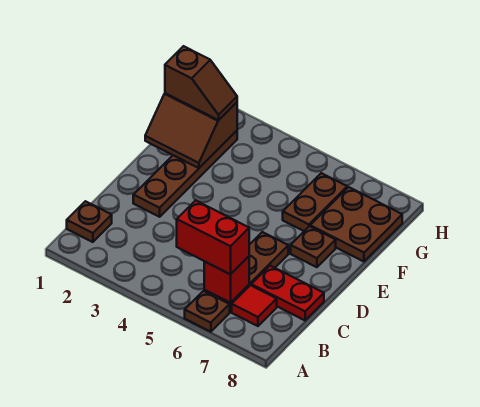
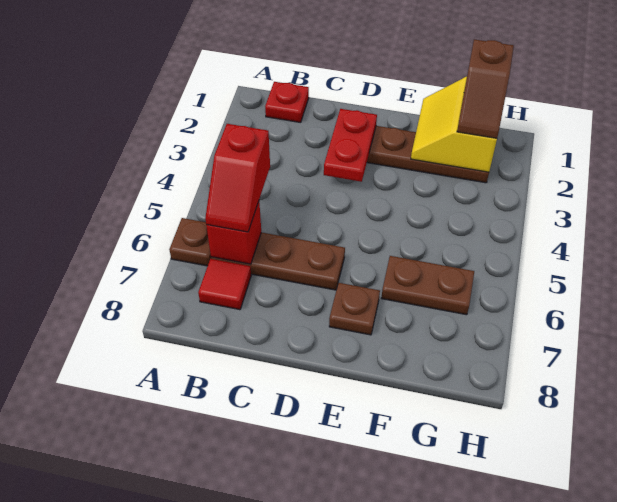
brown plate B1 level 1 -> red plate B1 level 1
red brick B5:B6 level 3 -> red slope B5:B6 level 3 top 5
red plate C7:C8 level 1 -> red plate D2:D3 level 2
brown slope F1:G2 level 2 top G -> yellow slope F1:G2 level 2 top G
brown plate F7:G8 level 1 -> none

